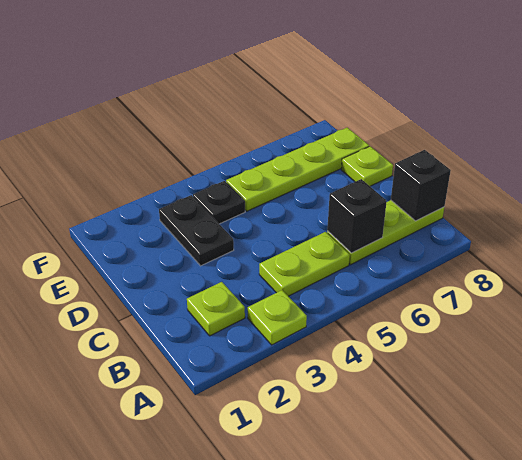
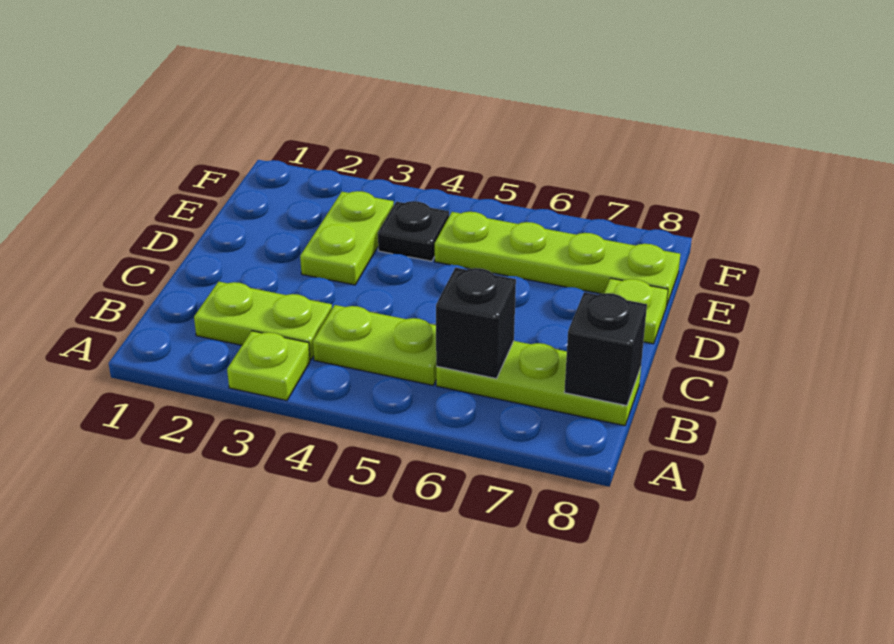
lime plate B2 level 1 -> lime plate B2:B3 level 1
black plate D3:E3 level 1 -> lime plate D3:E3 level 1

